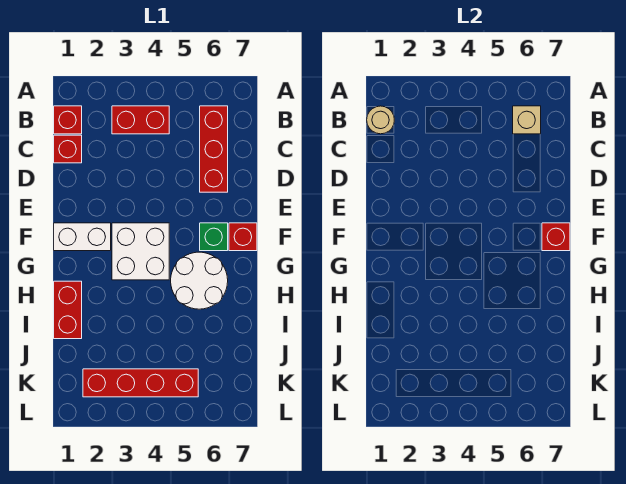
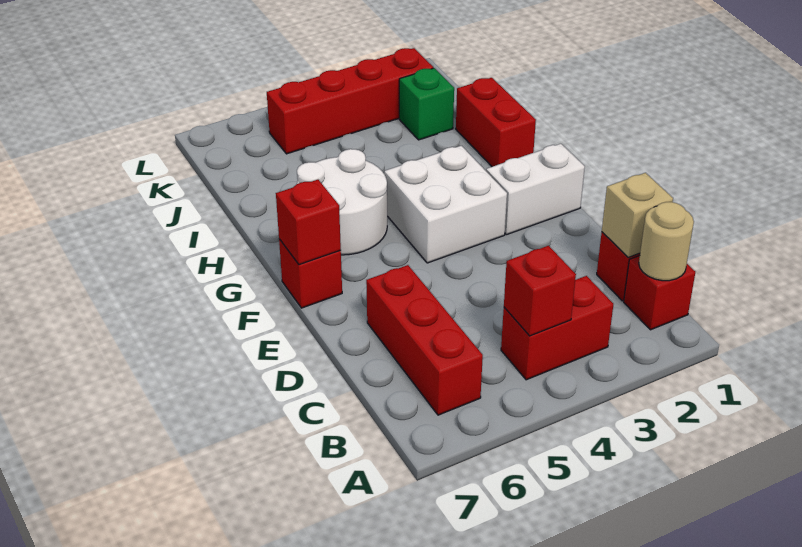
none -> red brick B4 level 2
tan brick B6 level 2 -> tan brick C1 level 2
green brick F6 level 1 -> green brick J2 level 1

